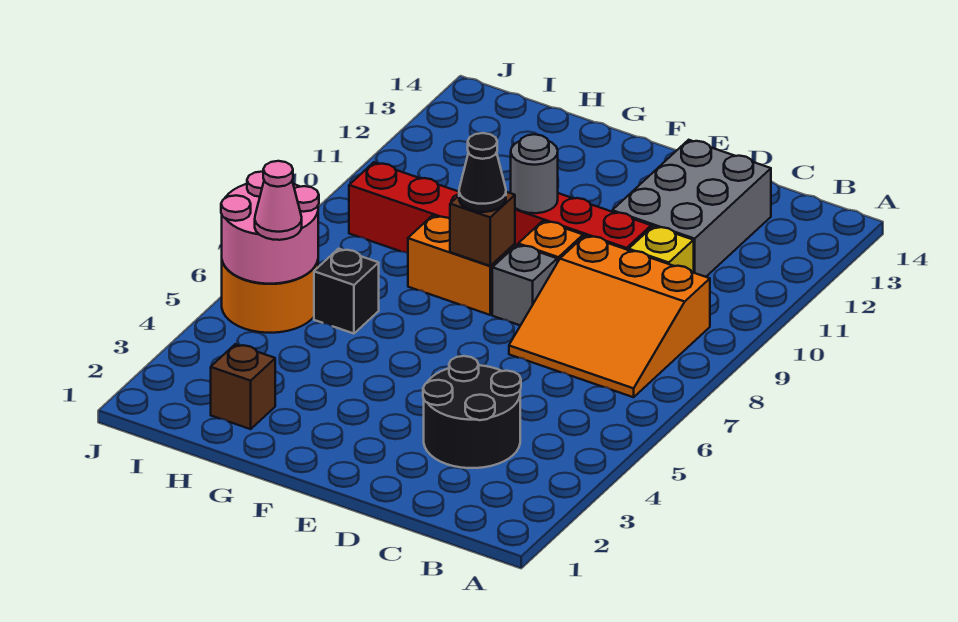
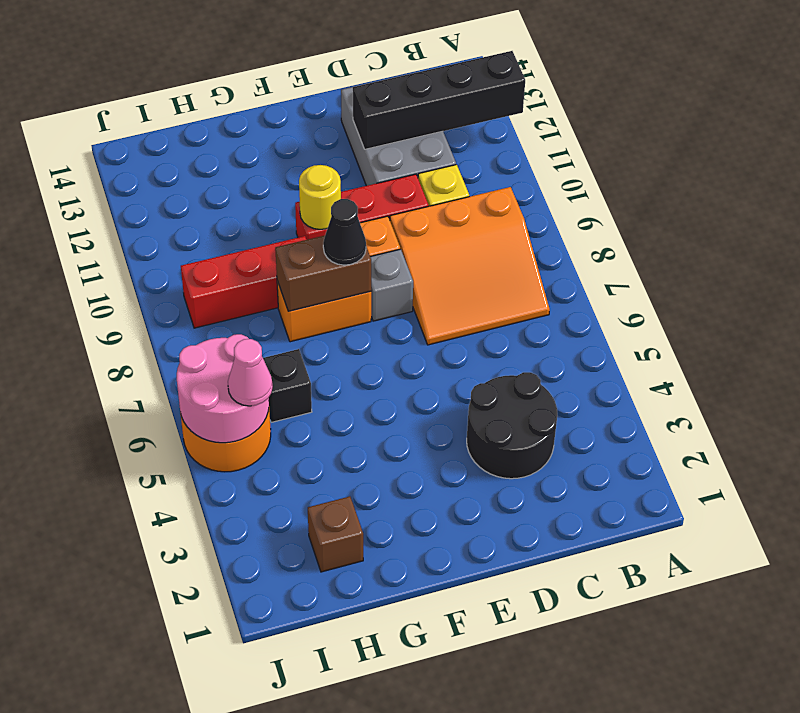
none -> black brick A12:D12 level 2
brown brick F8 level 2 -> brown brick F8:G8 level 2
grey round brick F10 level 2 -> yellow round brick F10 level 2

